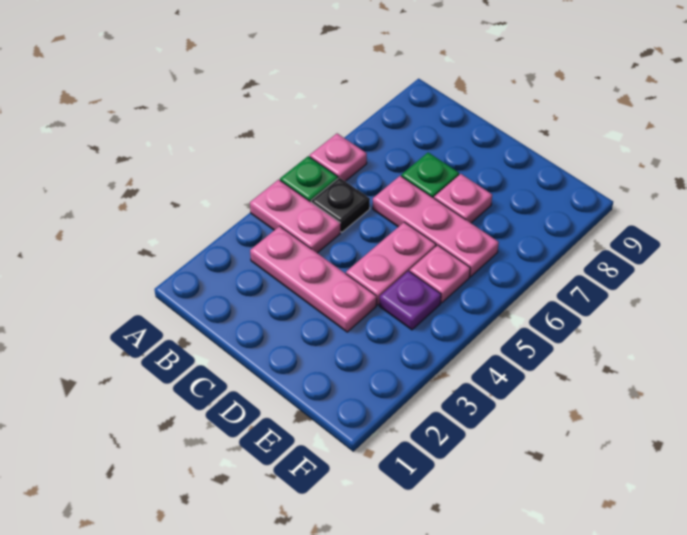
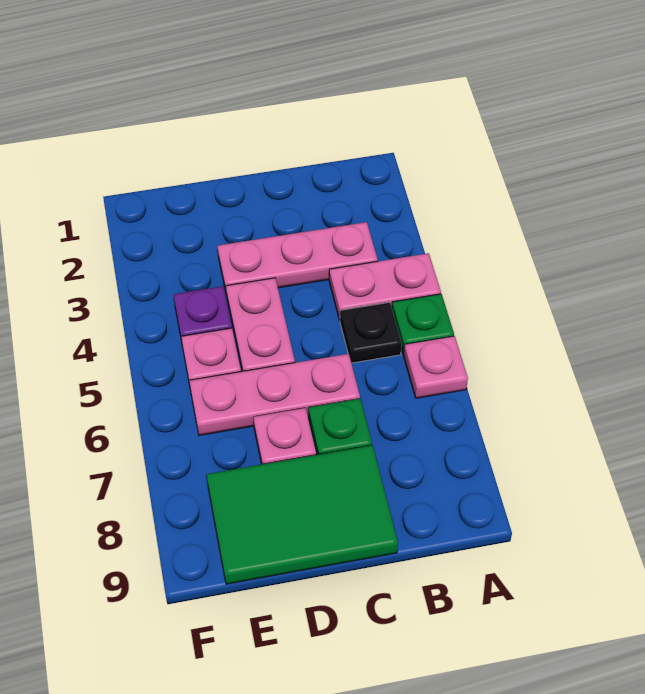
none -> green tile C8:E9 level 1

